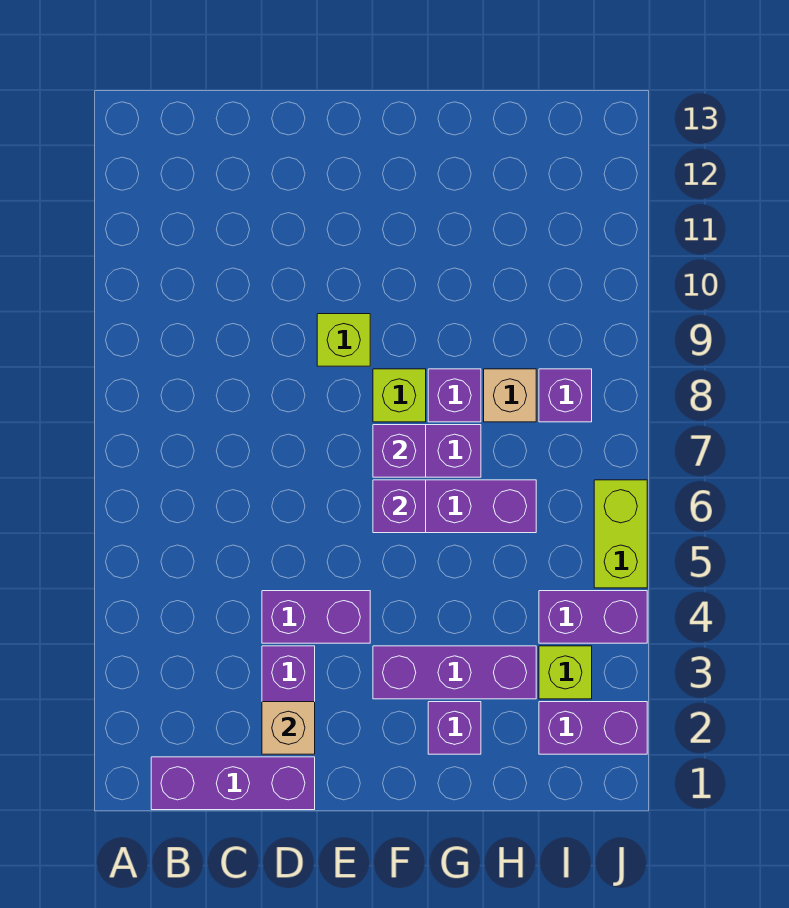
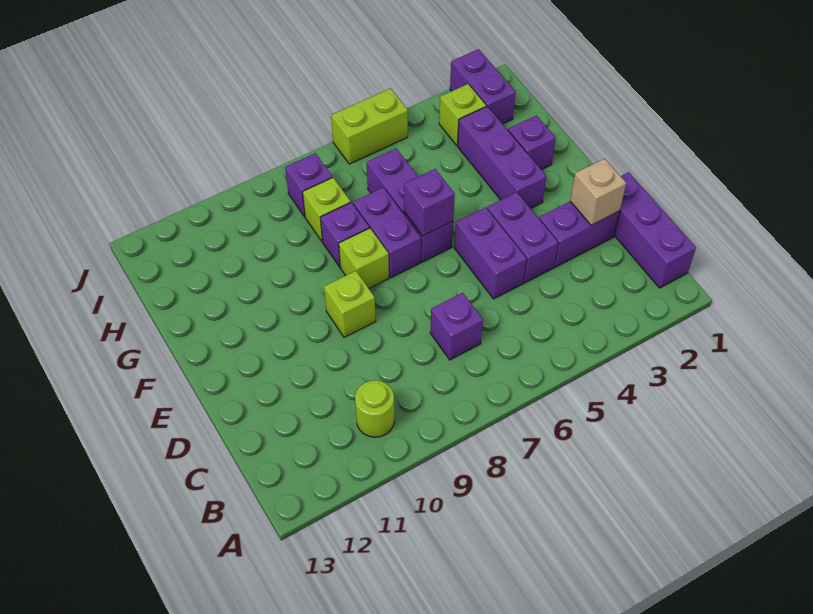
none -> lime round brick B10 level 1
purple brick F7 level 2 -> purple brick C7 level 1
tan brick H8 level 1 -> lime brick H8 level 1
purple brick I4:J4 level 1 -> purple brick D5:E5 level 1

